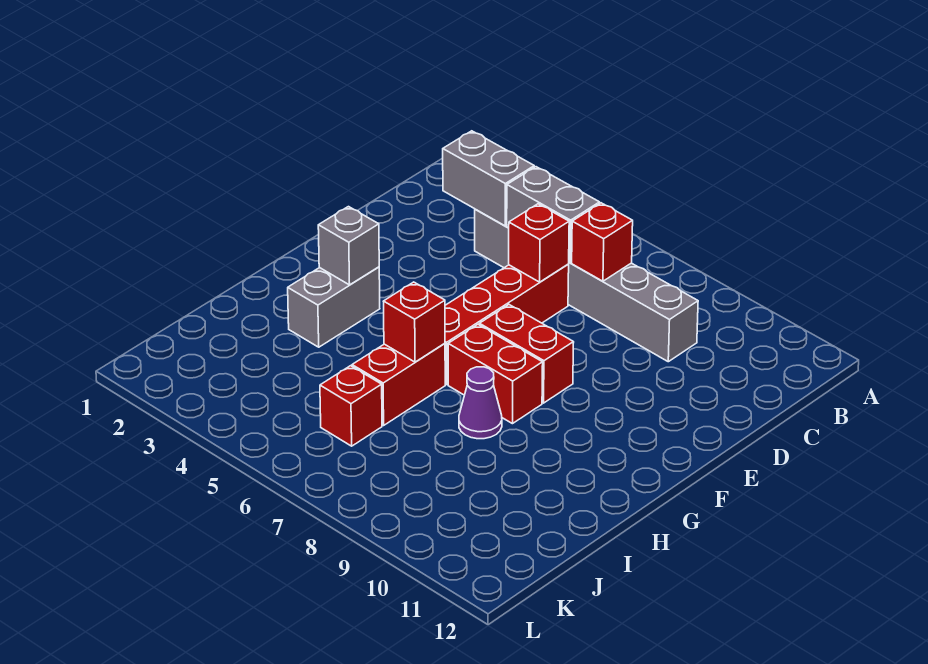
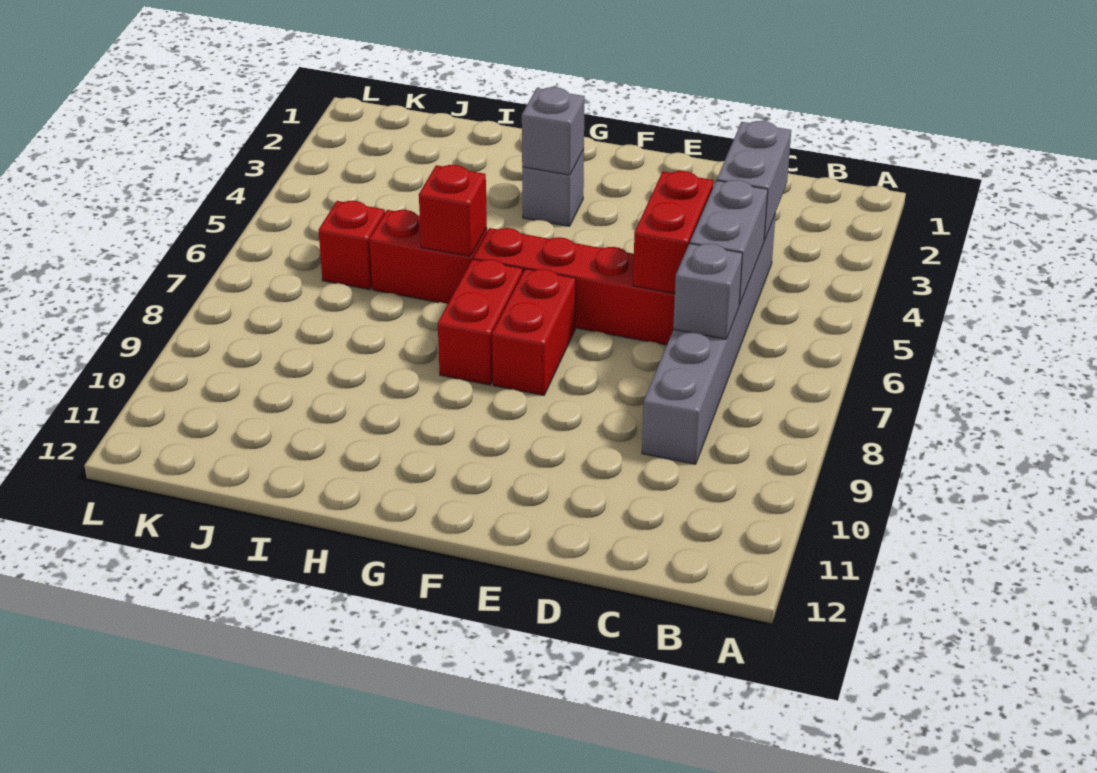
red brick C7 level 2 -> grey brick C7 level 2
red brick D6 level 2 -> red brick D5:D6 level 2
grey brick G3:H3 level 1 -> grey brick G3 level 1
purple cone H8 level 1 -> none

